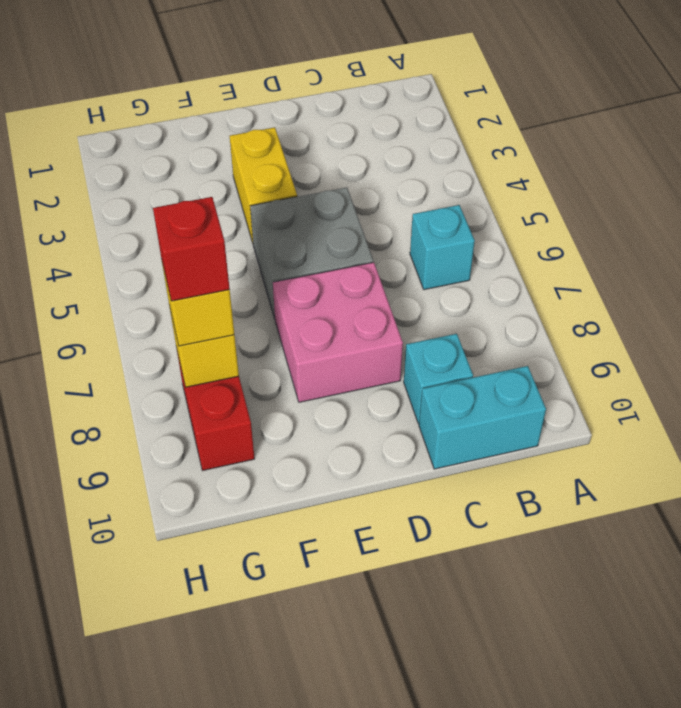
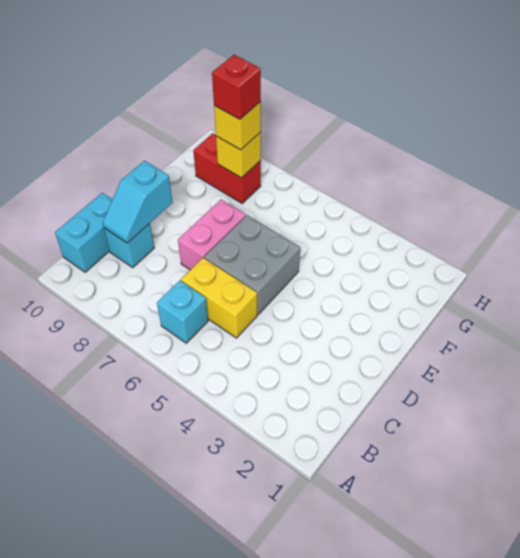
none -> cyan slope C9:D9 level 2 top D
pink brick D7:E8 level 1 -> pink brick D7:E7 level 1
yellow brick E3:E4 level 1 -> yellow brick C5:C6 level 1

